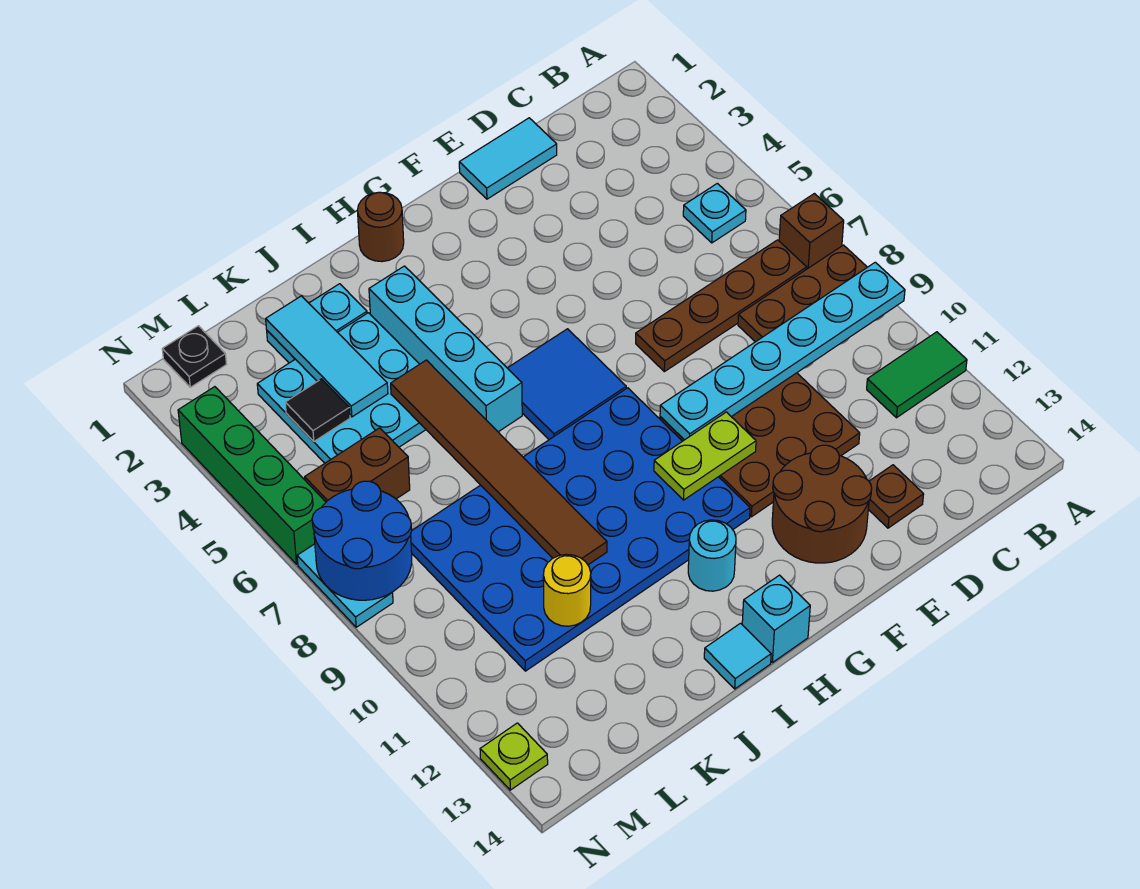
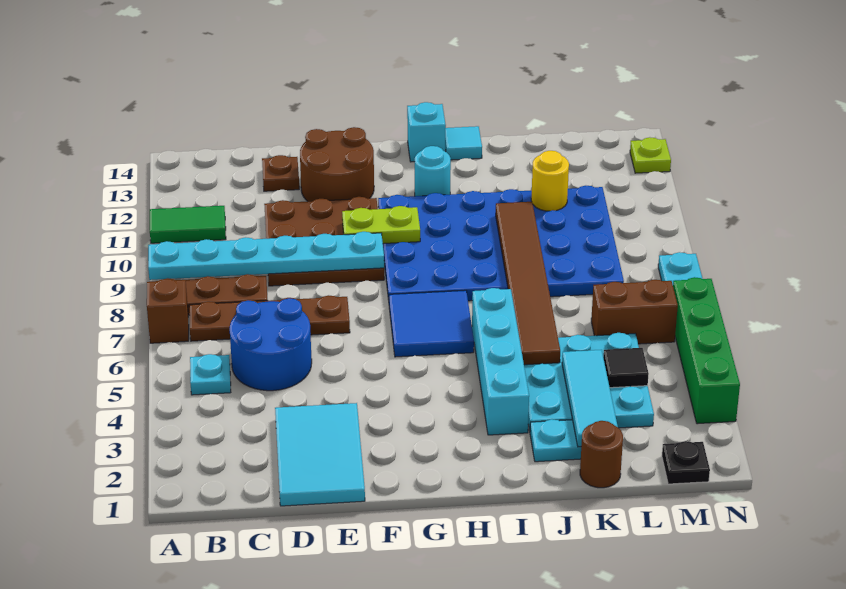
cyan tile D1:E1 level 1 -> cyan tile D1:E3 level 1
brown round brick H1 level 1 -> brown round brick K1 level 1
blue round brick M7:N8 level 2 -> blue round brick C5:D6 level 1

